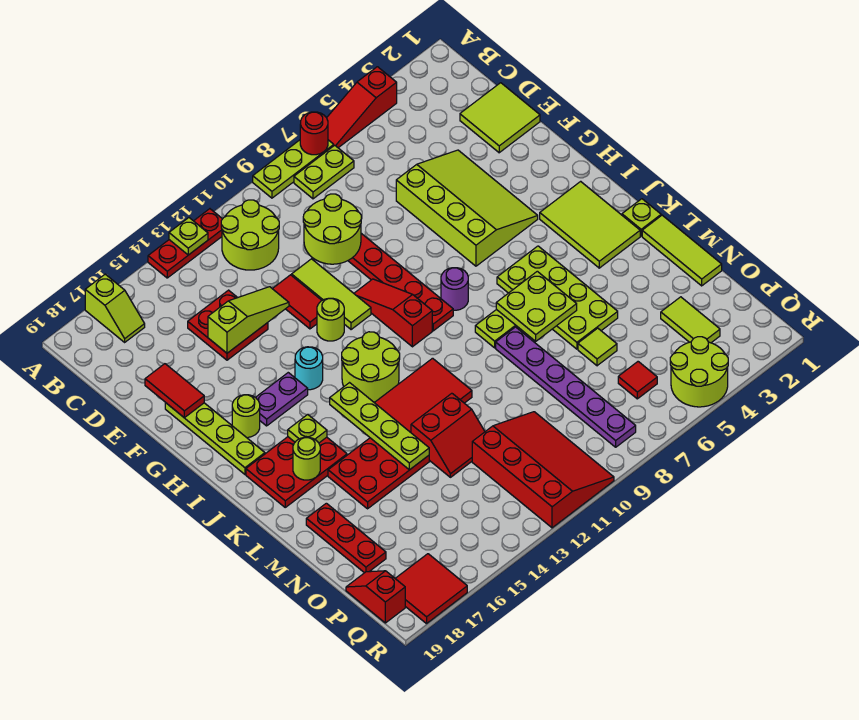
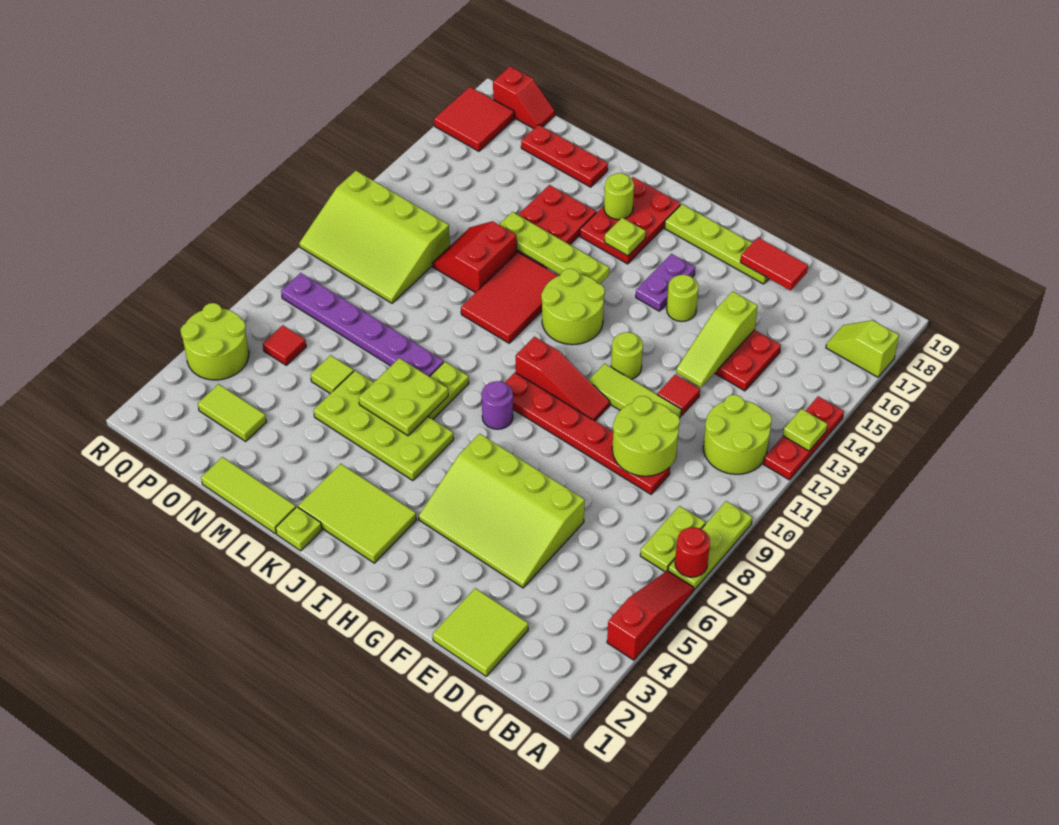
red tile E12:F12 level 1 -> red tile E12 level 1
cyan round brick H14 level 1 -> none
lime round brick H17 level 1 -> lime round brick G15 level 1
red slope O10:R12 level 1 top 12 -> lime slope O10:R12 level 1 top 12

